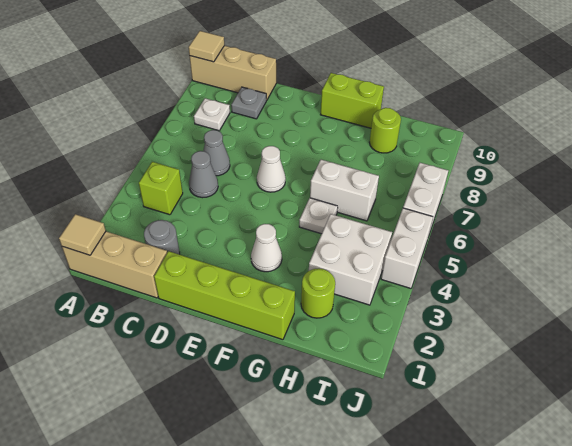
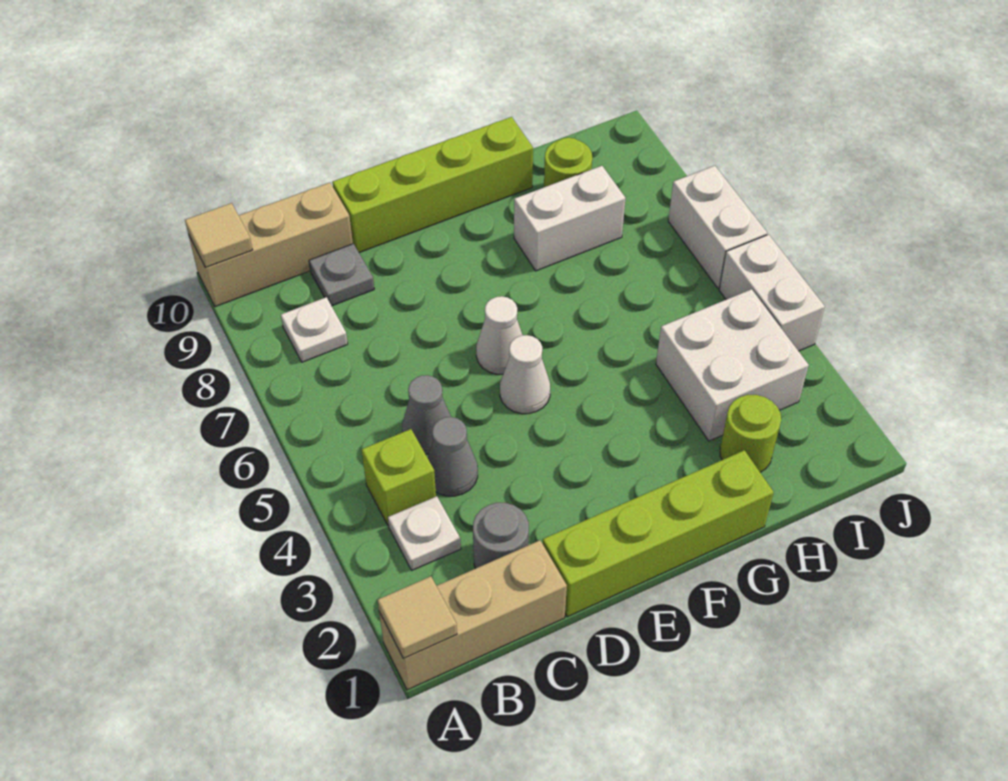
grey cone C6 level 1 -> grey cone C4 level 1
white cone F3 level 1 -> white cone E5 level 1
lime brick F10:G10 level 1 -> lime brick D10:G10 level 1
white plate G5 level 1 -> white plate B3 level 1
white brick G6:H6 level 1 -> white brick G8:H8 level 1

